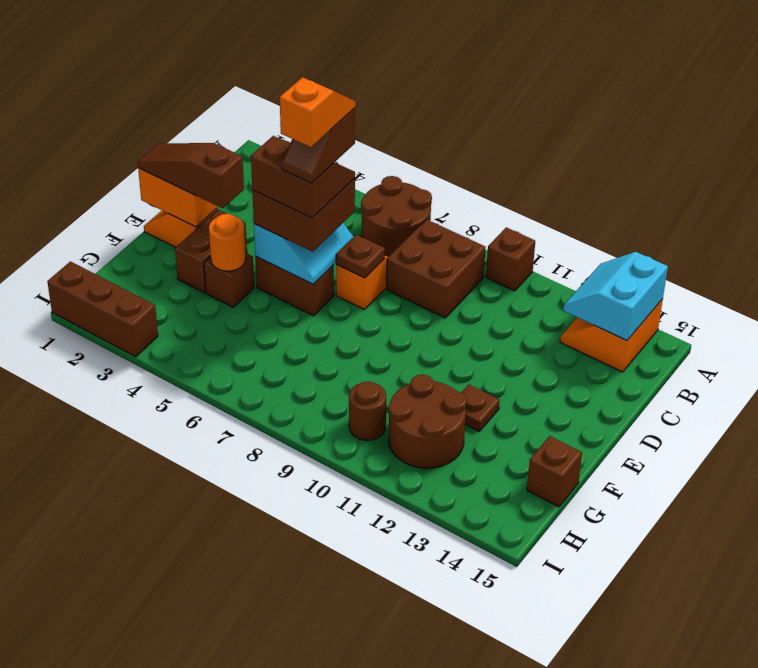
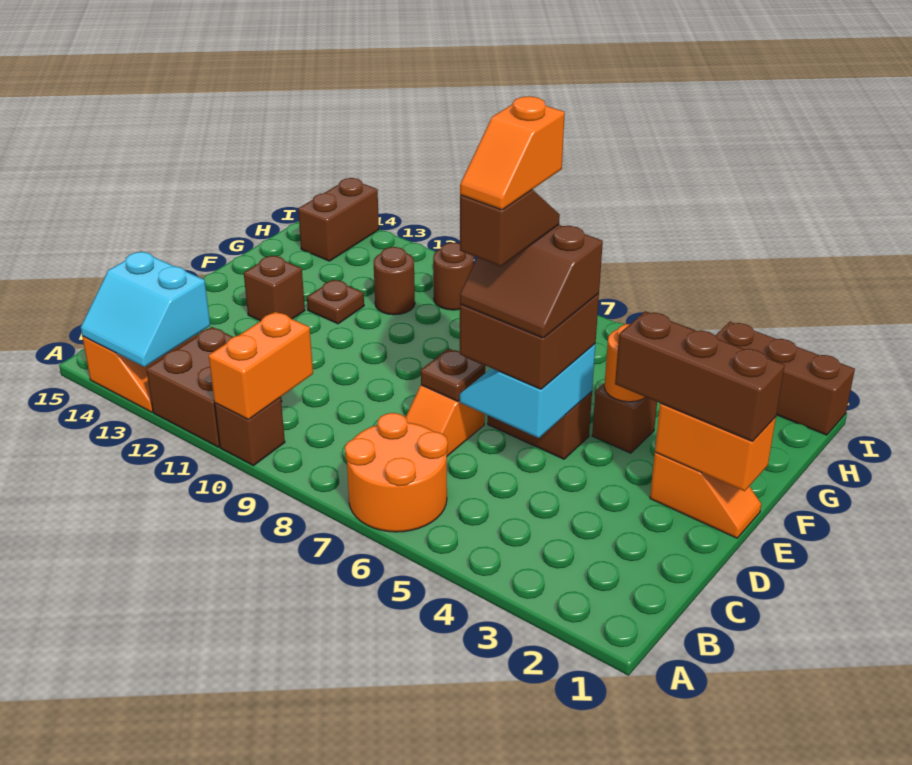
brown round brick A6:B7 level 1 -> orange round brick A6:B7 level 1
none -> orange brick A10:B10 level 2
cyan slope A13:B14 level 2 top 14 -> cyan slope A13:B14 level 2 top B
brown brick B8:C9 level 1 -> brown brick A11:B12 level 1
brown slope E1:E3 level 3 top 3 -> brown brick E1:E3 level 3
brown brick E3:F3 level 1 -> brown brick H14:I14 level 1
brown round brick G11:H12 level 1 -> brown round brick G11 level 1
brown brick G15 level 1 -> brown brick E13 level 1

